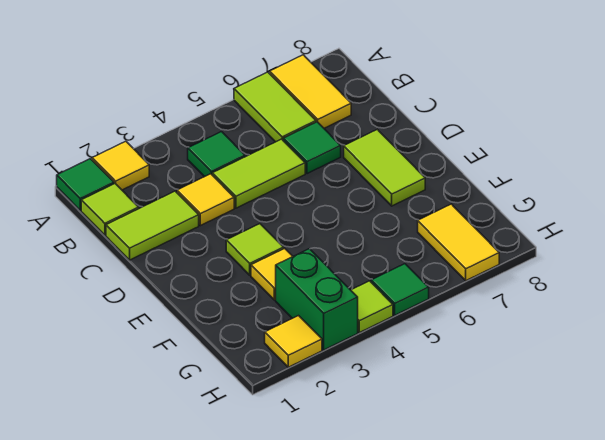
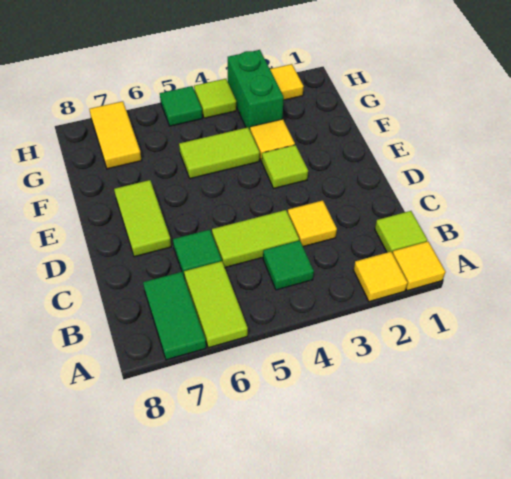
green tile A1 level 1 -> yellow tile A1 level 1
yellow tile A7:B7 level 1 -> green tile A7:B7 level 1
lime tile C1:C2 level 1 -> lime tile F4:F5 level 1

